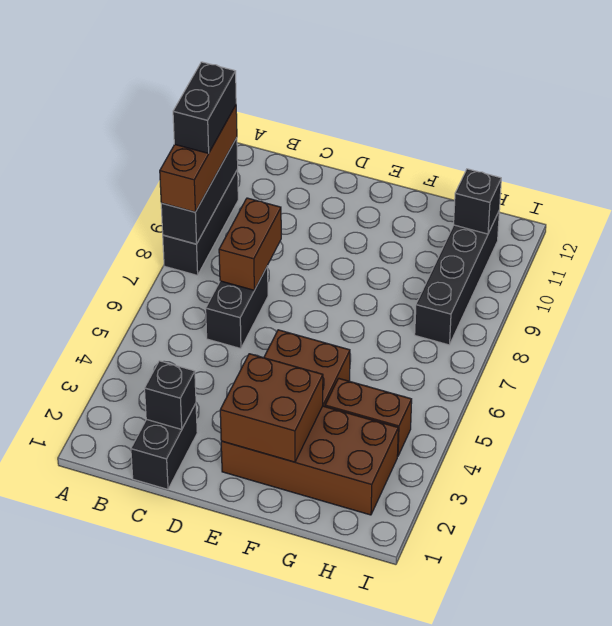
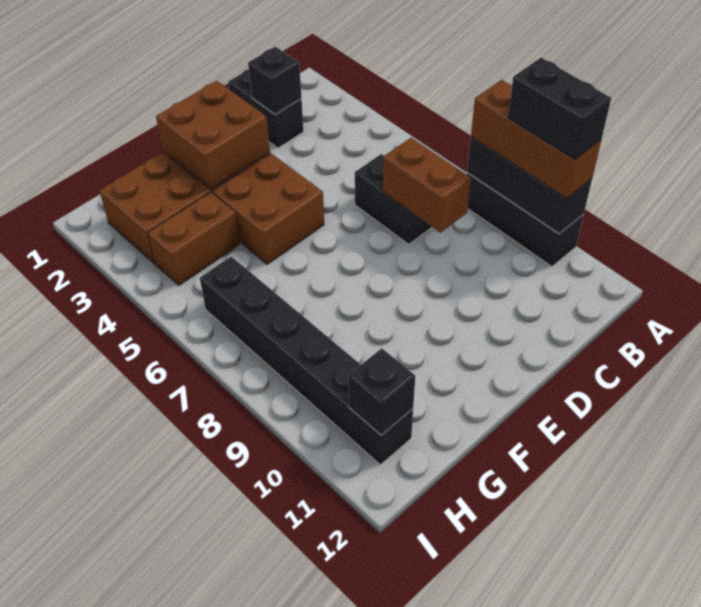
black brick H8:H11 level 1 -> black brick H6:H11 level 1

